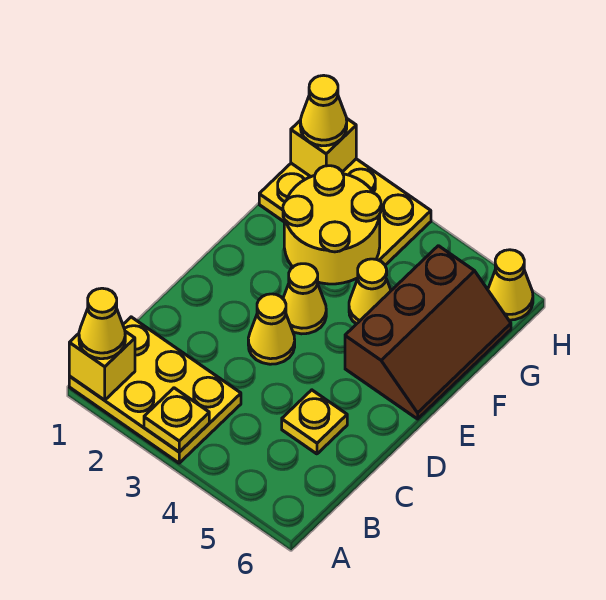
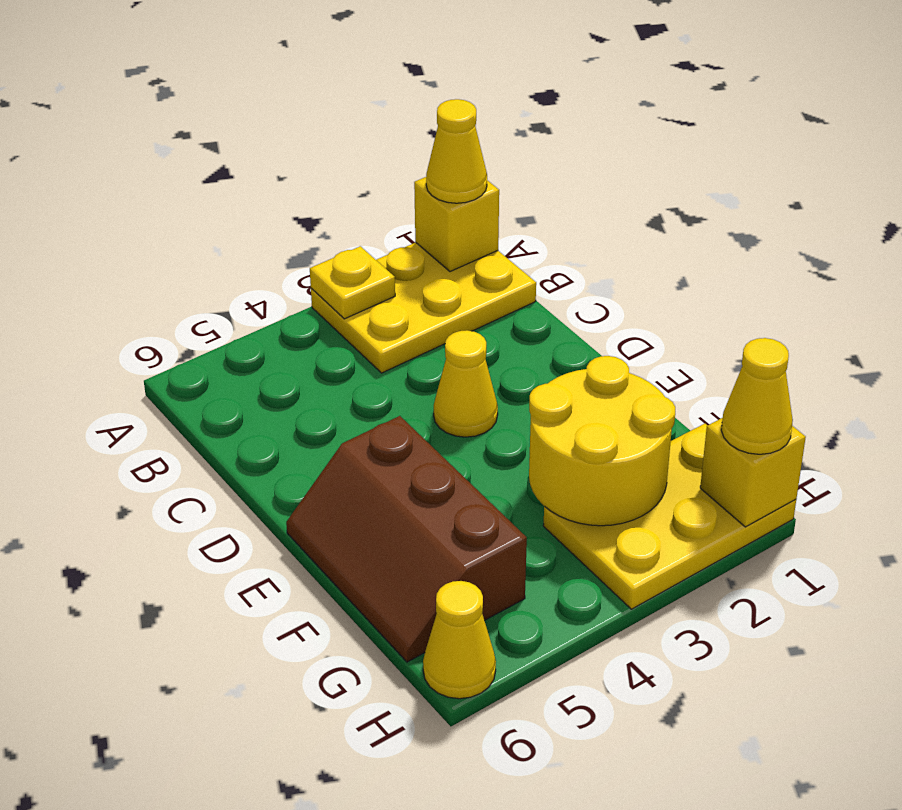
yellow plate C5 level 1 -> none
yellow cone E3 level 1 -> none
yellow cone F4 level 1 -> none

